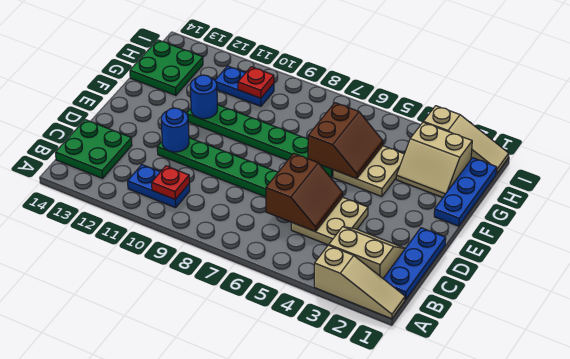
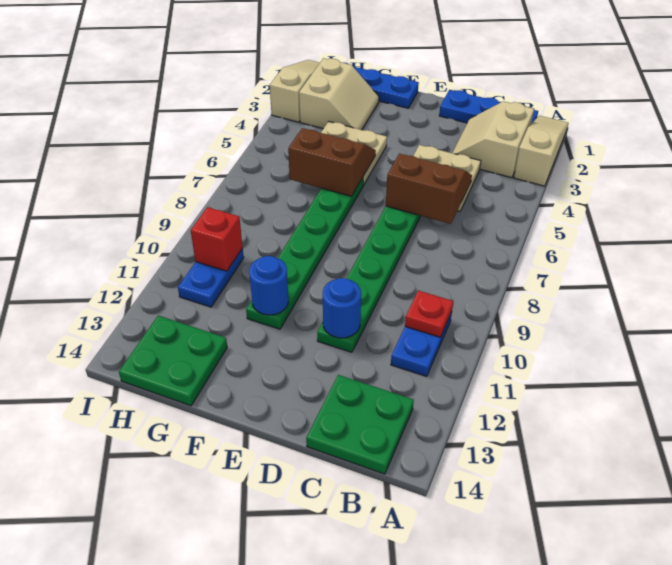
red plate H10 level 2 -> red brick H10 level 2

